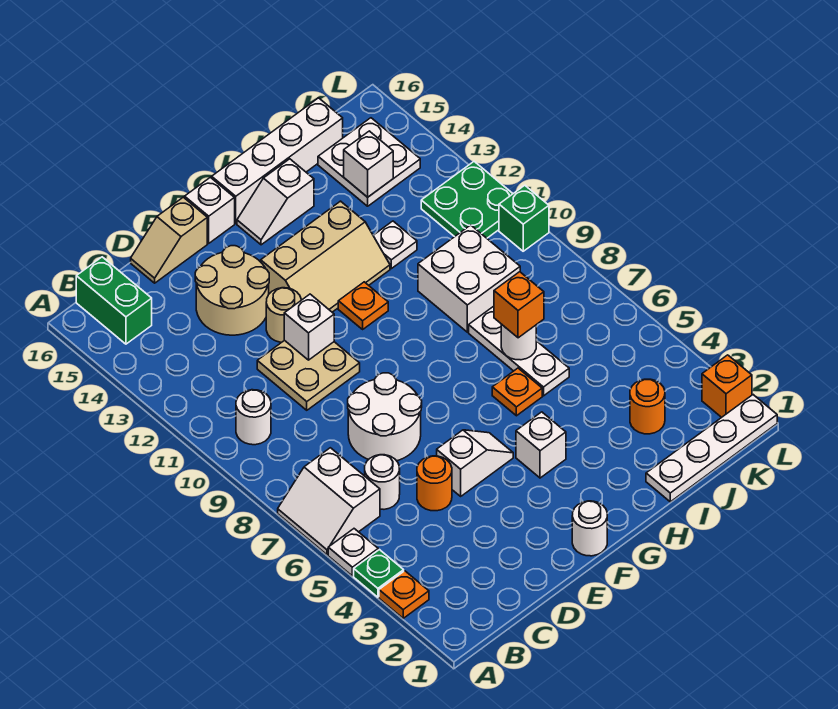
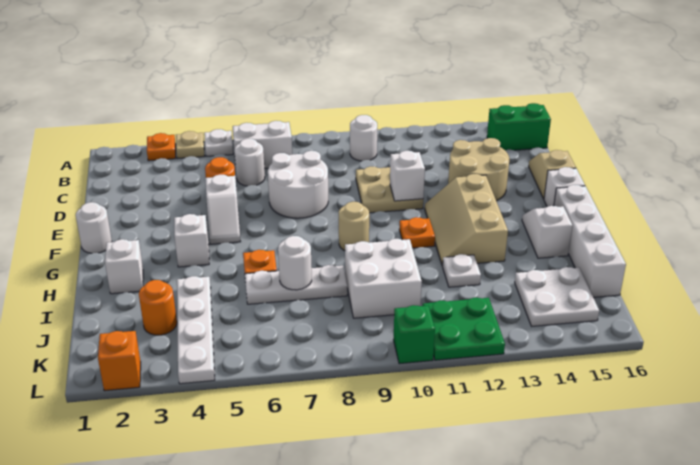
green plate A4 level 1 -> tan plate A4 level 1
tan round brick E12 level 1 -> tan round brick G9 level 1
white plate I1:L1 level 1 -> white plate I4:L4 level 1
orange brick I7 level 3 -> none
white brick J14 level 2 -> white brick H2 level 1

